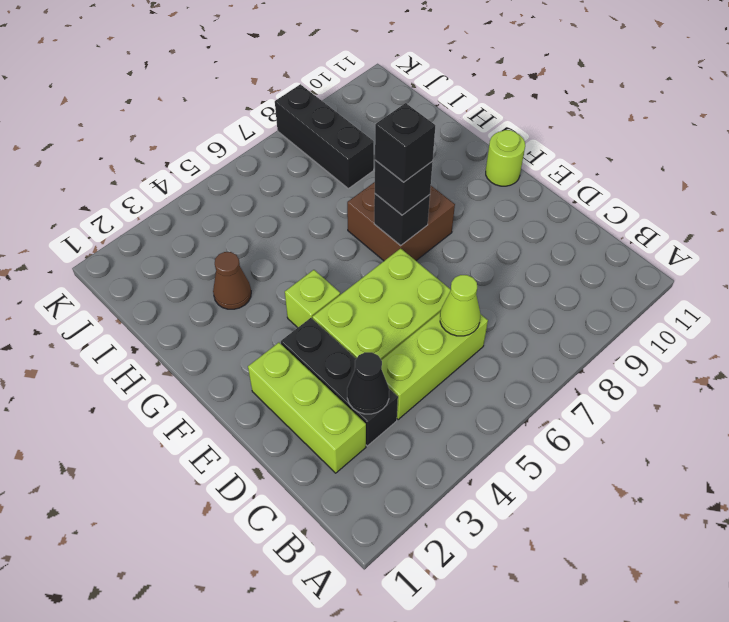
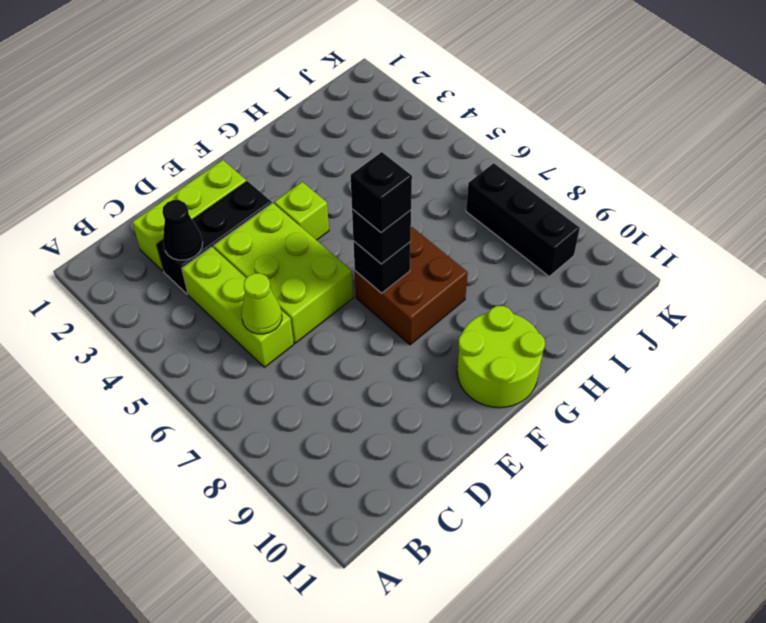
lime round brick F11 level 1 -> lime round brick F10:G11 level 1
brown cone H3 level 1 -> none
black brick I8:K8 level 1 -> black brick J7:J9 level 1

